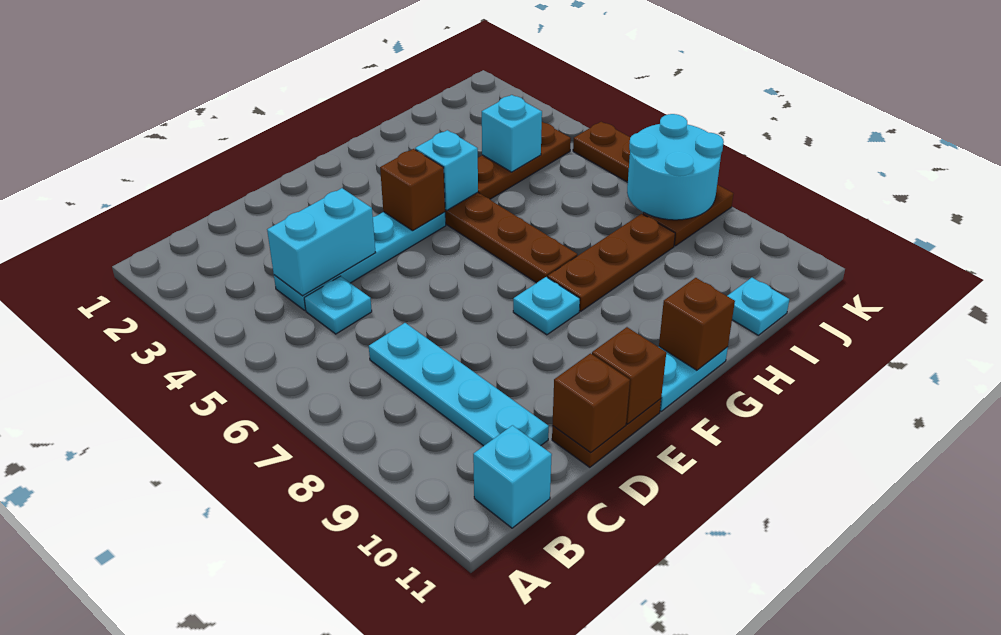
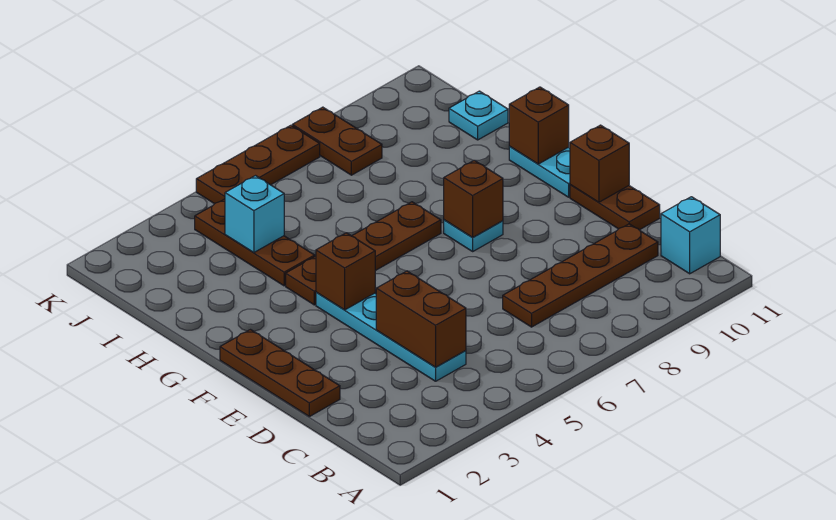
cyan brick C4:D4 level 2 -> brown brick C4:D4 level 2
cyan plate C5 level 1 -> none
cyan plate C7:C10 level 1 -> brown plate C7:C10 level 1
brown brick D11 level 2 -> brown brick F8 level 2
cyan brick G4 level 2 -> none
brown plate G8:I8 level 1 -> brown plate D1:F1 level 1
cyan round brick J7:K8 level 2 -> none

